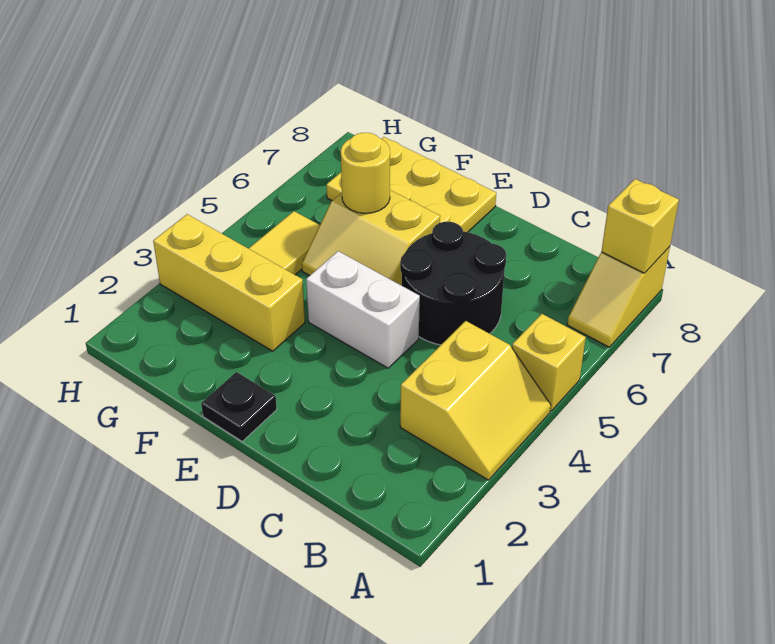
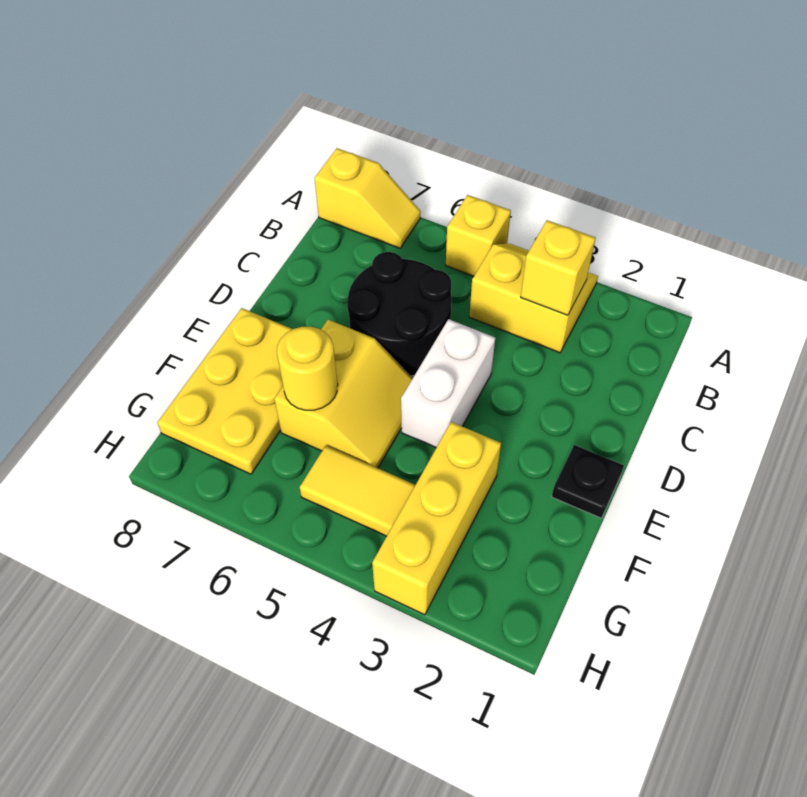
yellow brick A8 level 2 -> yellow brick B3 level 2

